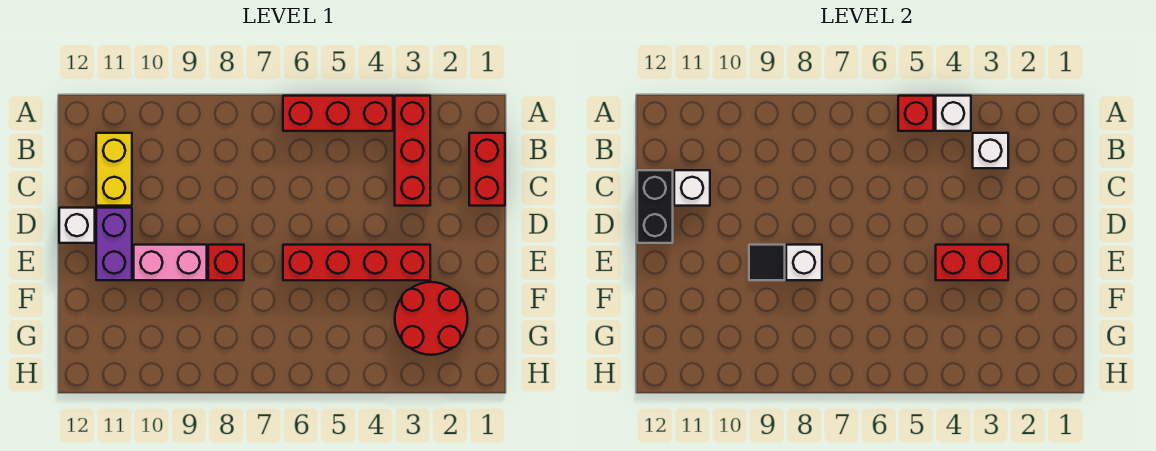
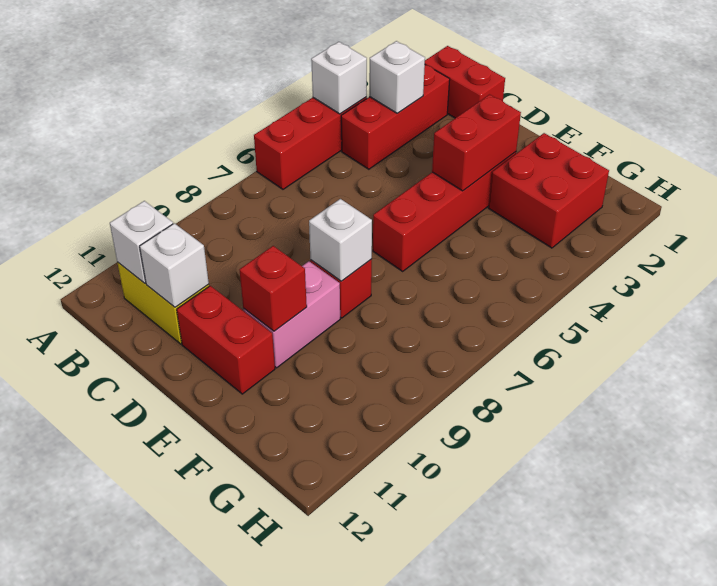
red brick A3:C3 level 1 -> red brick B2:B4 level 1
red brick A5 level 2 -> red brick E10 level 2
black brick C12:D12 level 2 -> none
purple brick D11:E11 level 1 -> red brick D11:E11 level 1
white brick D12 level 1 -> white brick B11 level 2
black tile E9 level 2 -> none
red round brick F2:G3 level 1 -> red brick F2:G3 level 1

